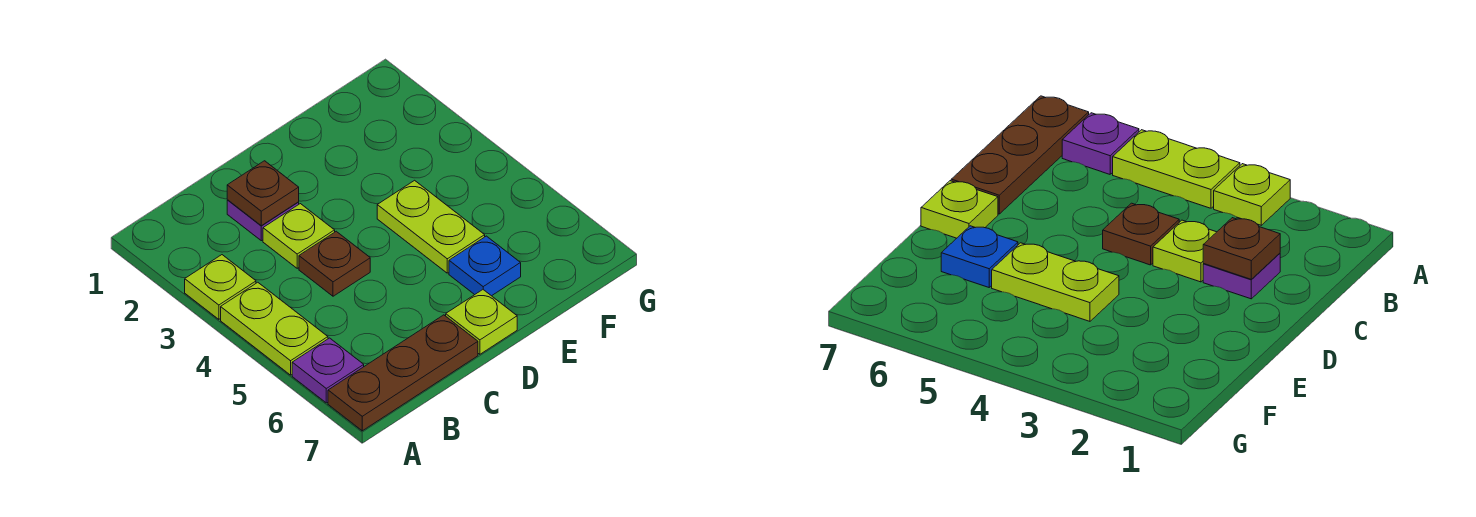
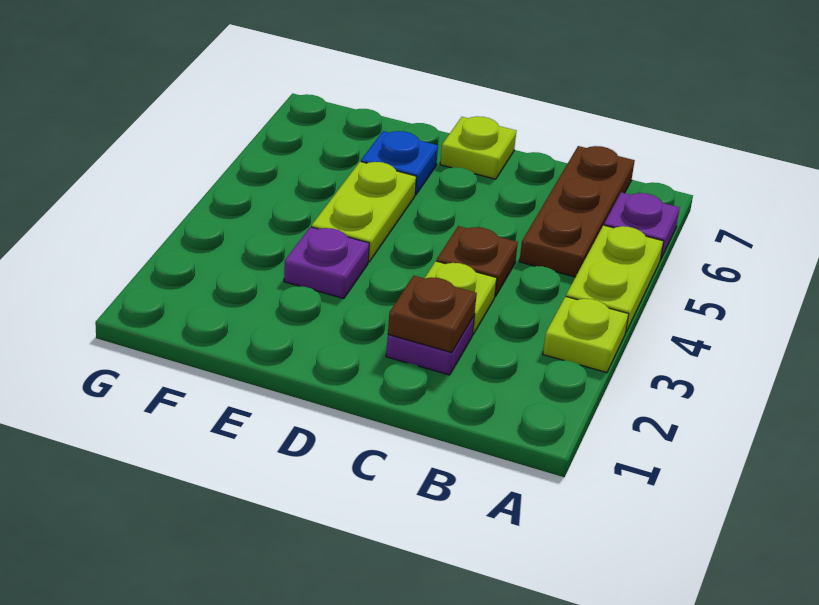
brown plate A7:C7 level 1 -> brown plate B5:B7 level 1
none -> purple plate E3 level 1

